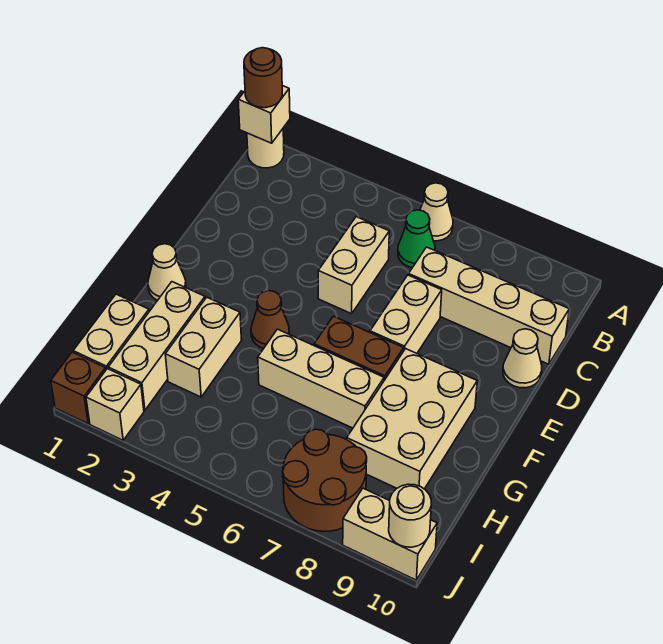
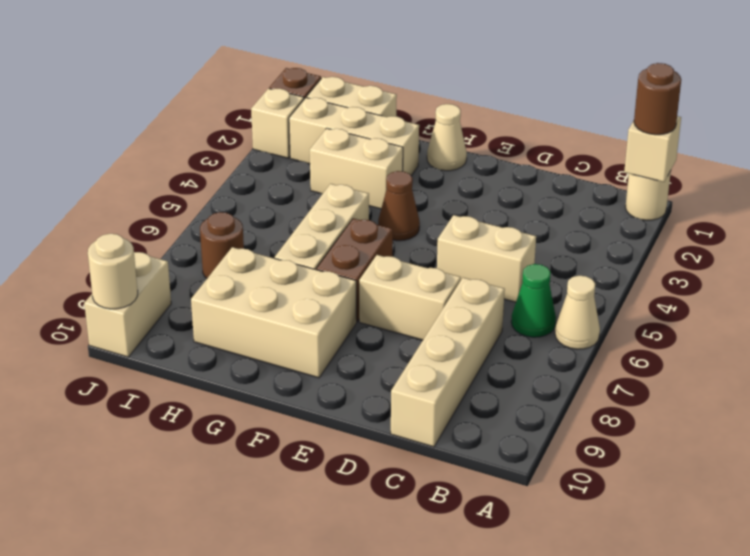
tan cone D10 level 1 -> none
brown round brick I7:J8 level 1 -> brown round brick I7 level 1

